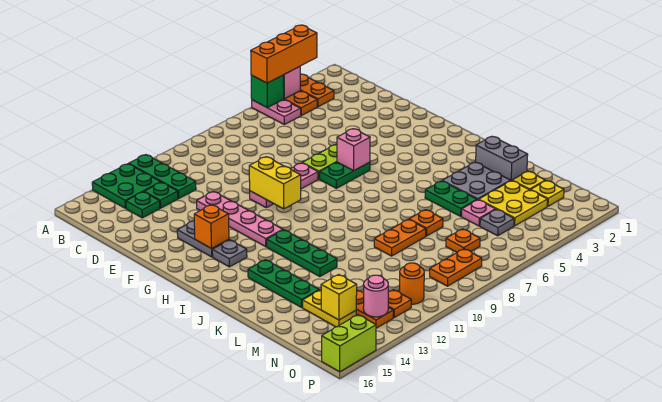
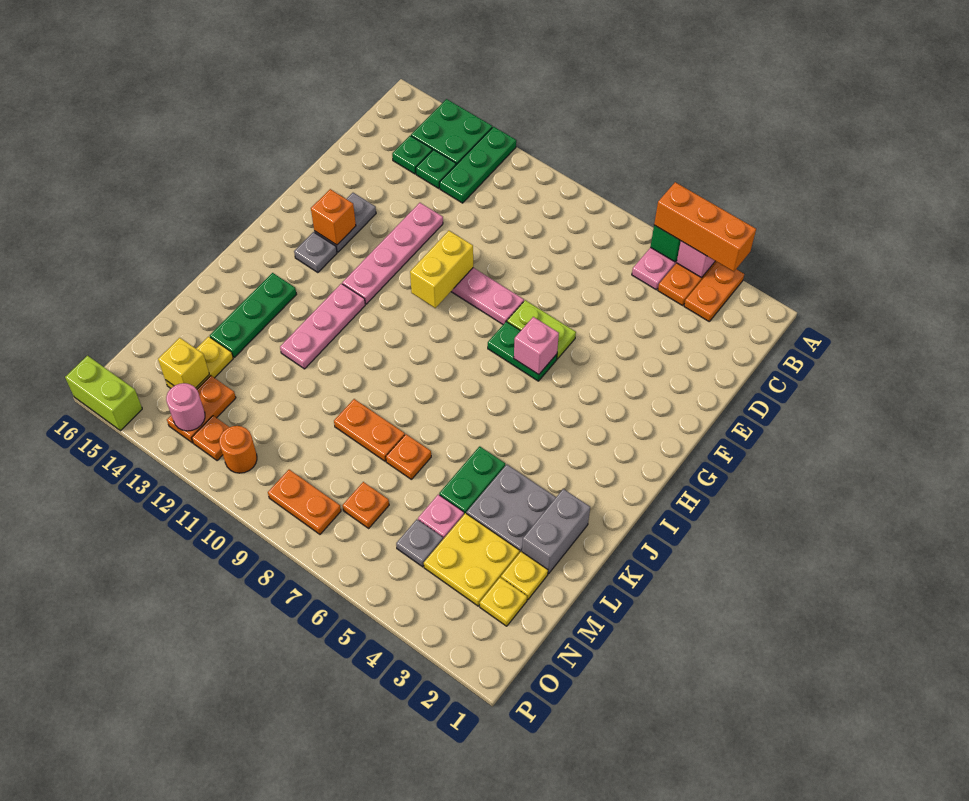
green plate I12:K12 level 1 -> pink plate I12:K12 level 1

